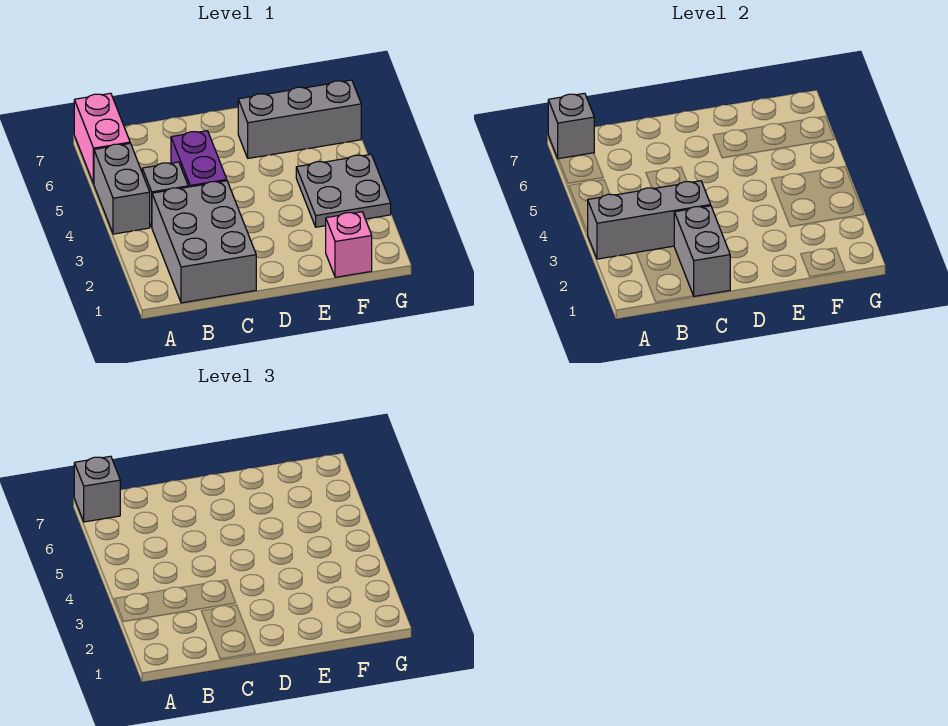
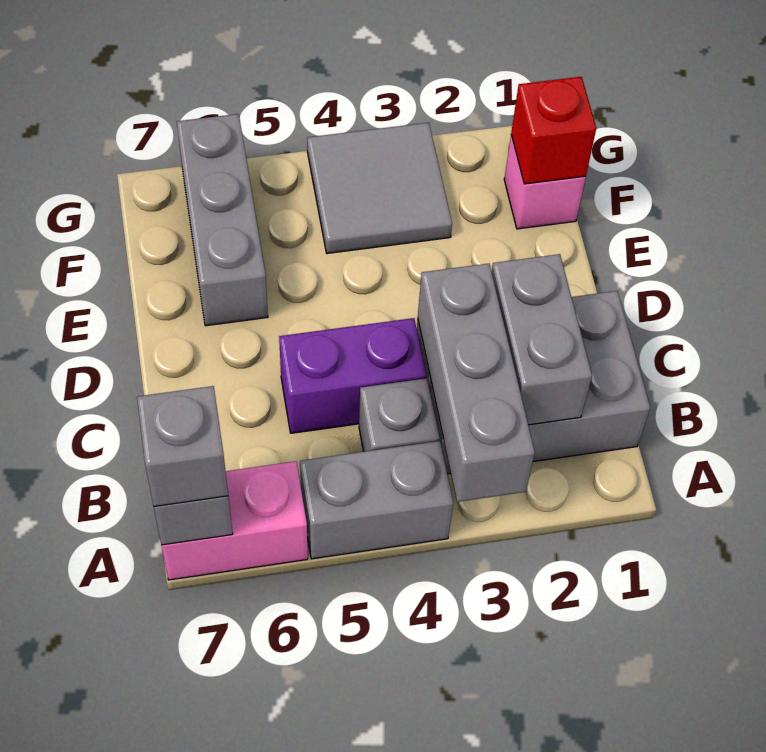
grey brick C1:C2 level 2 -> grey brick B2:C2 level 2
none -> red brick F1 level 2
grey plate F3:G4 level 1 -> grey tile F3:G4 level 1

